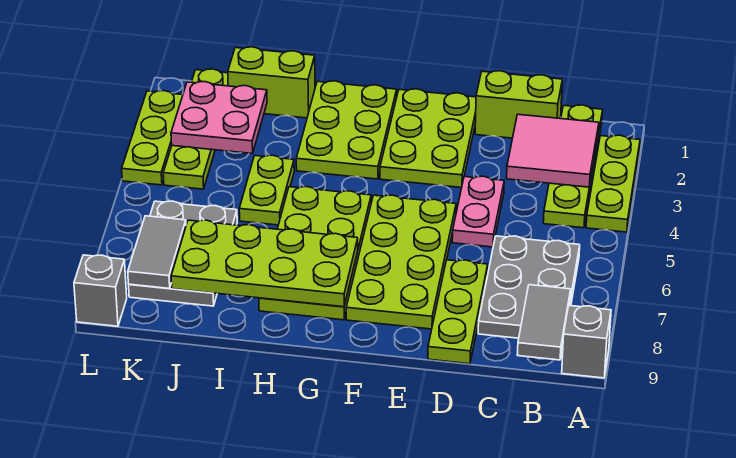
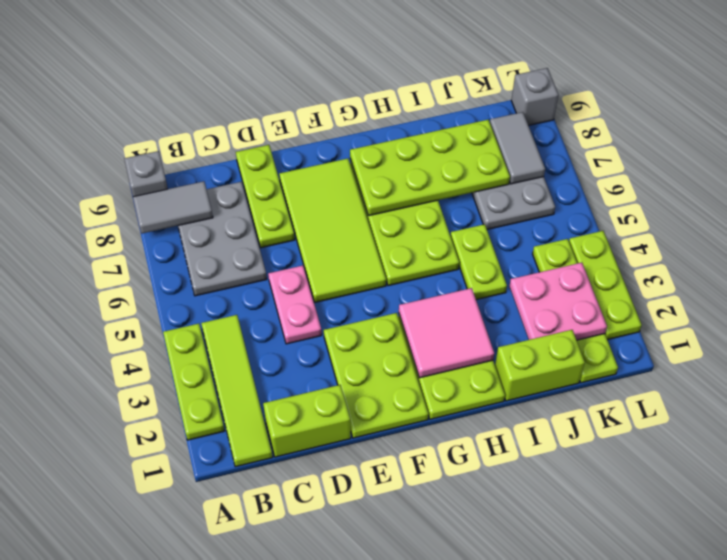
lime plate B1:B4 level 1 -> lime tile B1:B4 level 1
pink tile B2:C3 level 2 -> pink tile G2:H3 level 2
grey tile B8:B9 level 2 -> grey tile A8:B8 level 2
lime plate E5:F8 level 1 -> lime tile E5:F8 level 1

